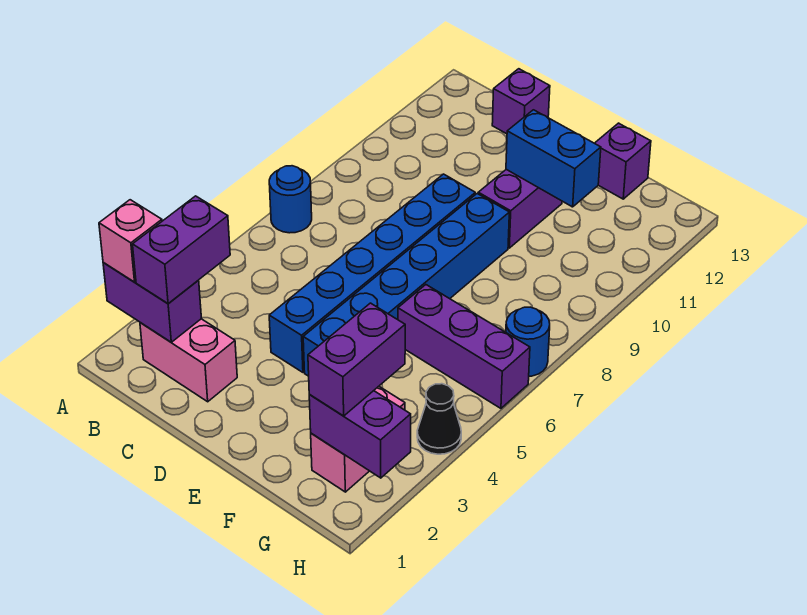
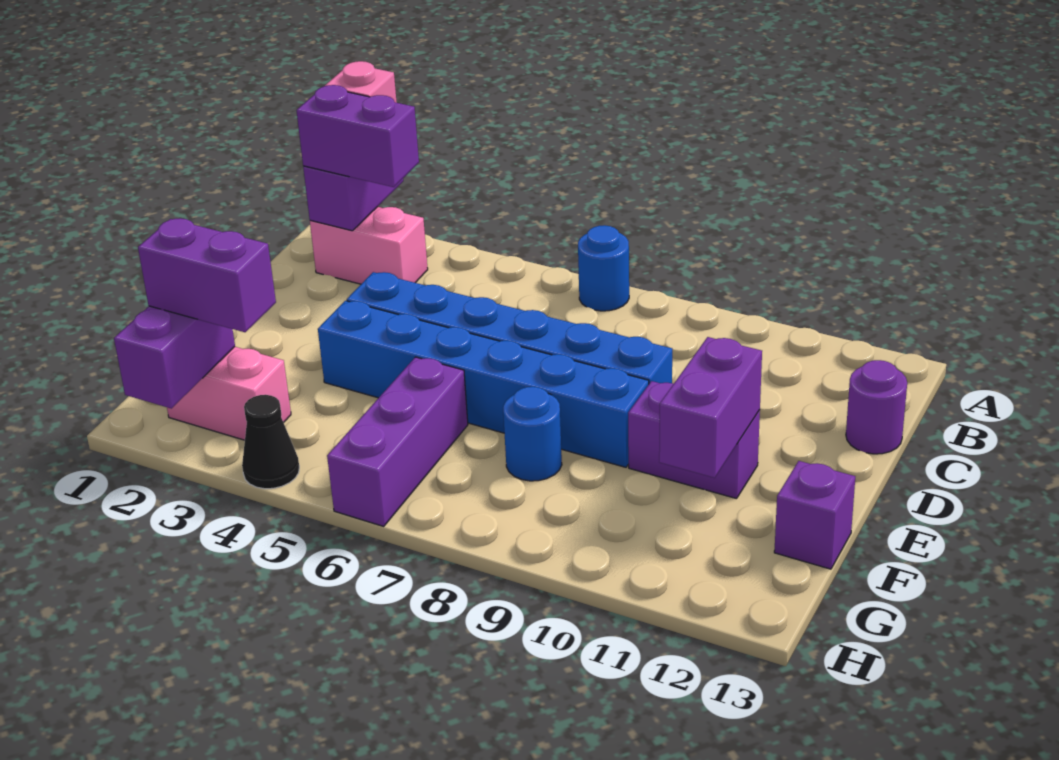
pink brick B2:C2 level 1 -> pink brick B2:B3 level 1
purple brick C13 level 1 -> purple round brick C13 level 1
blue brick E11:F11 level 2 -> purple brick E11:F11 level 2
blue round brick H7 level 1 -> blue round brick F8 level 1

